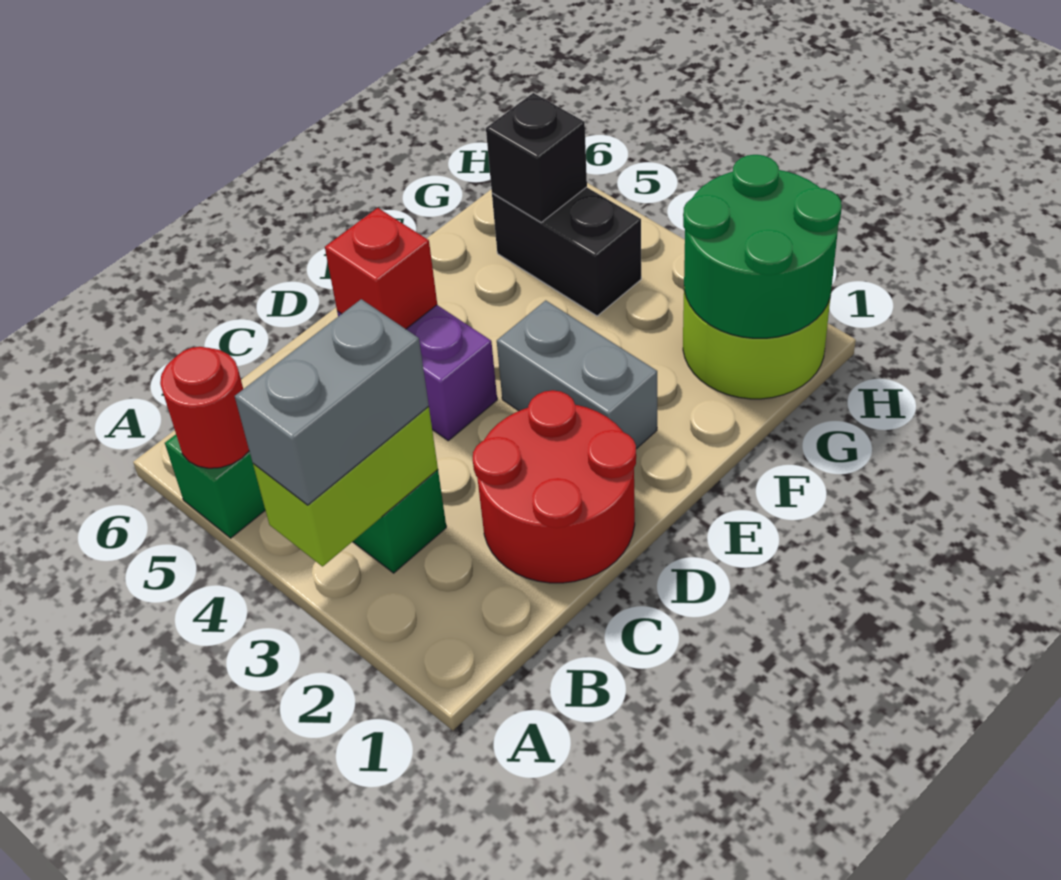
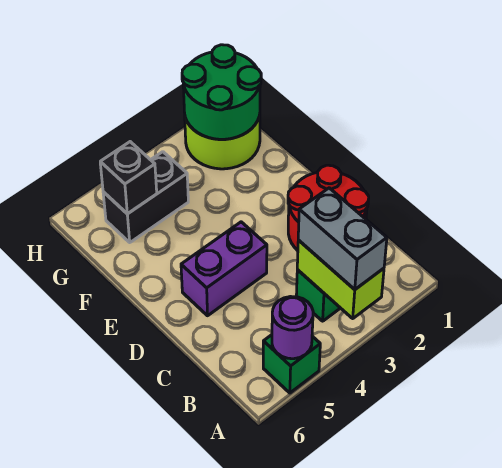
red round brick A5 level 2 -> purple round brick A5 level 2
red brick D5 level 2 -> none
grey brick E2:E3 level 1 -> none

